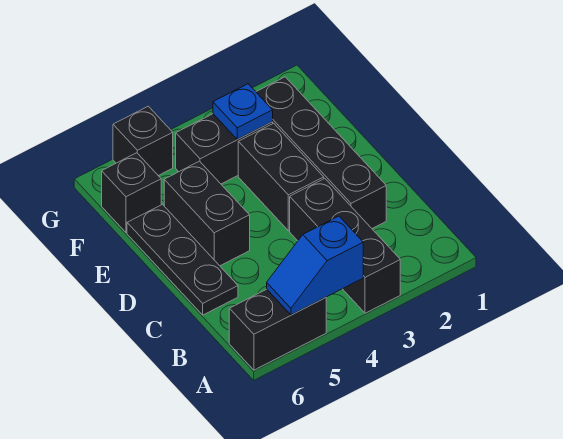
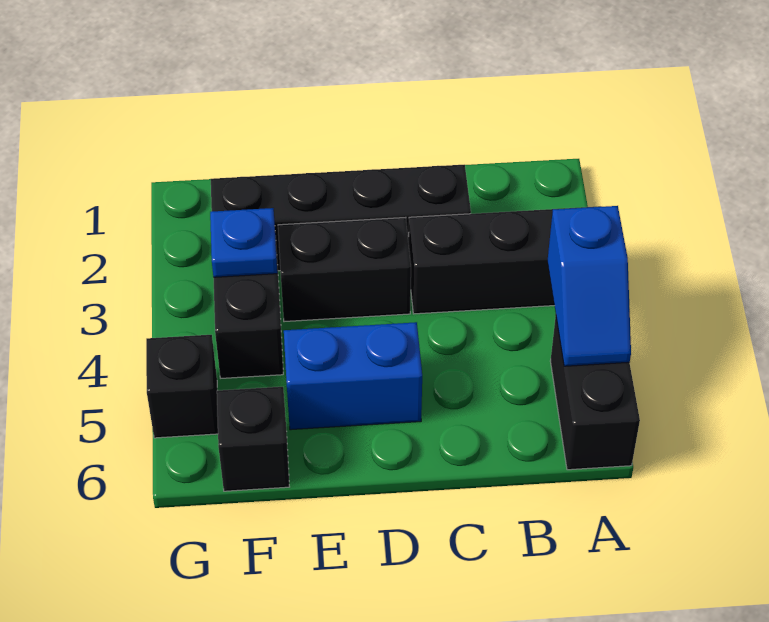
black plate C6:E6 level 1 -> none
black brick D5:E5 level 1 -> blue brick D5:E5 level 1

